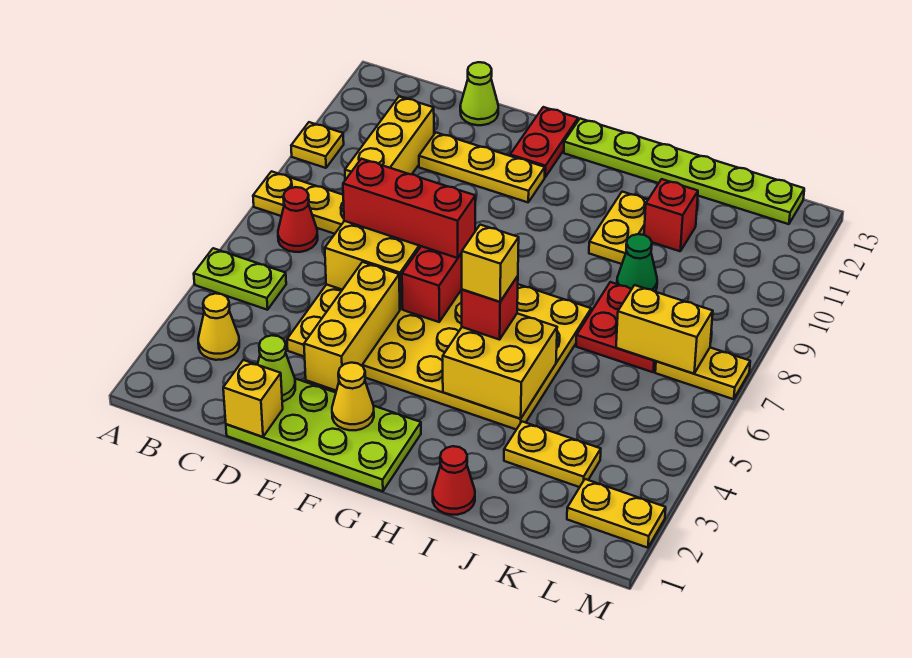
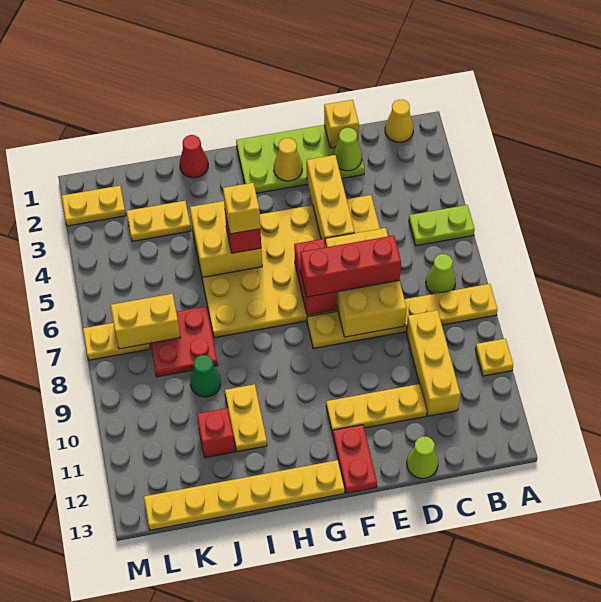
yellow cone B3 level 1 -> yellow cone B1 level 1
red cone B7 level 1 -> lime cone B7 level 1
lime plate G13:L13 level 1 -> yellow plate G13:L13 level 1

